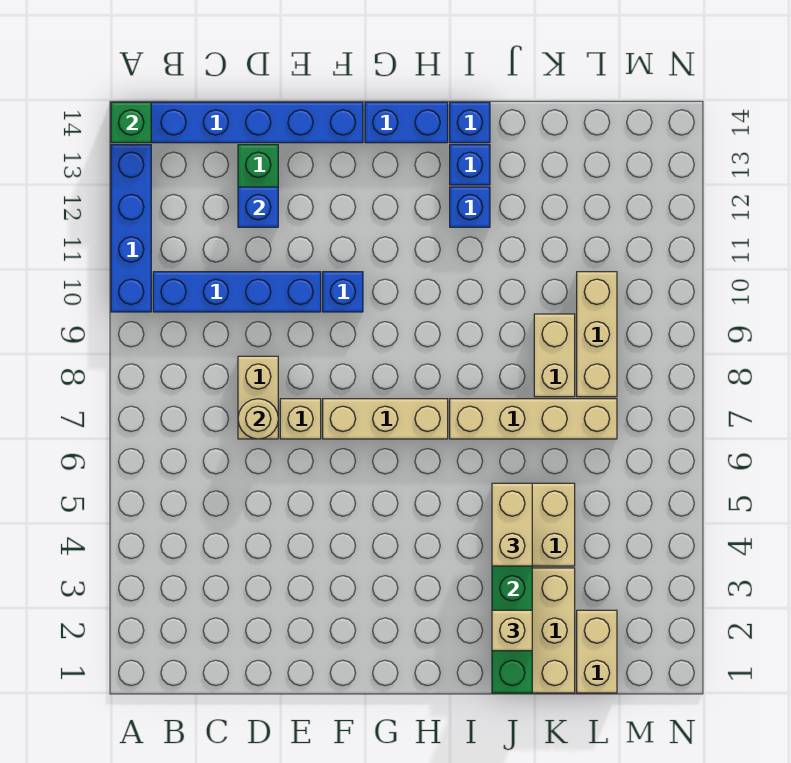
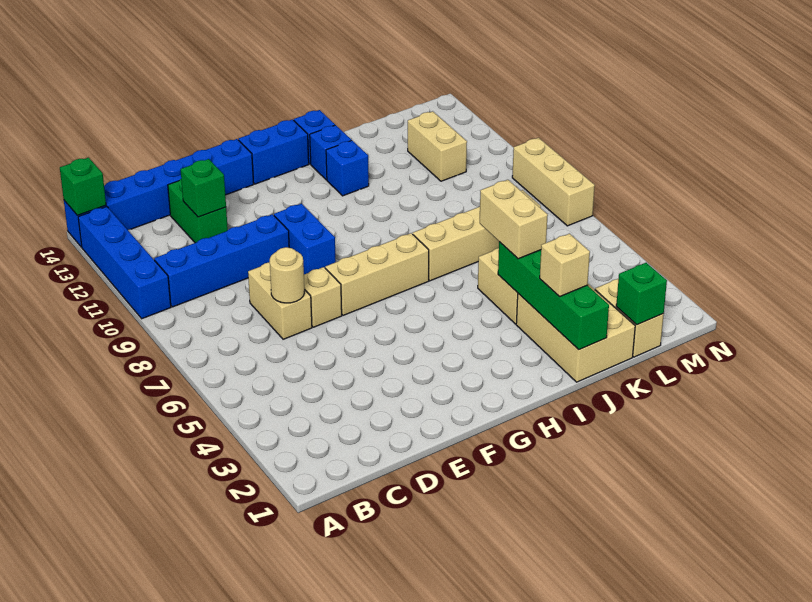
blue brick D12 level 2 -> green brick D12 level 2
blue brick F10 level 1 -> blue brick F9:F10 level 1
tan brick K8:K9 level 1 -> tan brick L11:L12 level 1
none -> green brick L1 level 2
tan brick L8:L10 level 1 -> tan brick N7:N9 level 1

